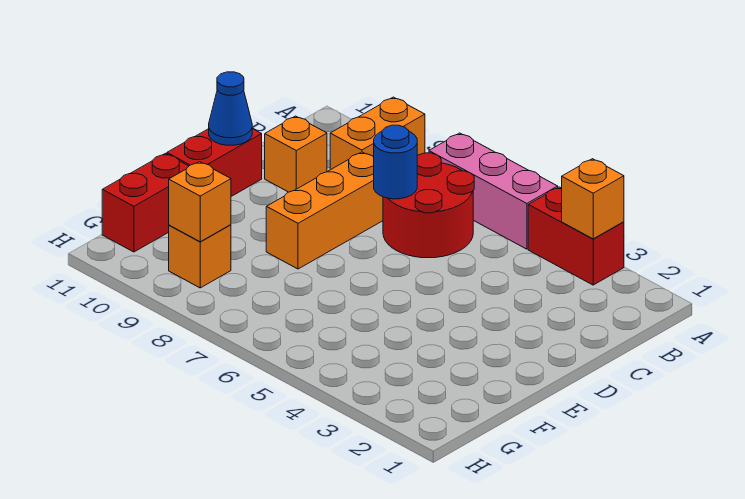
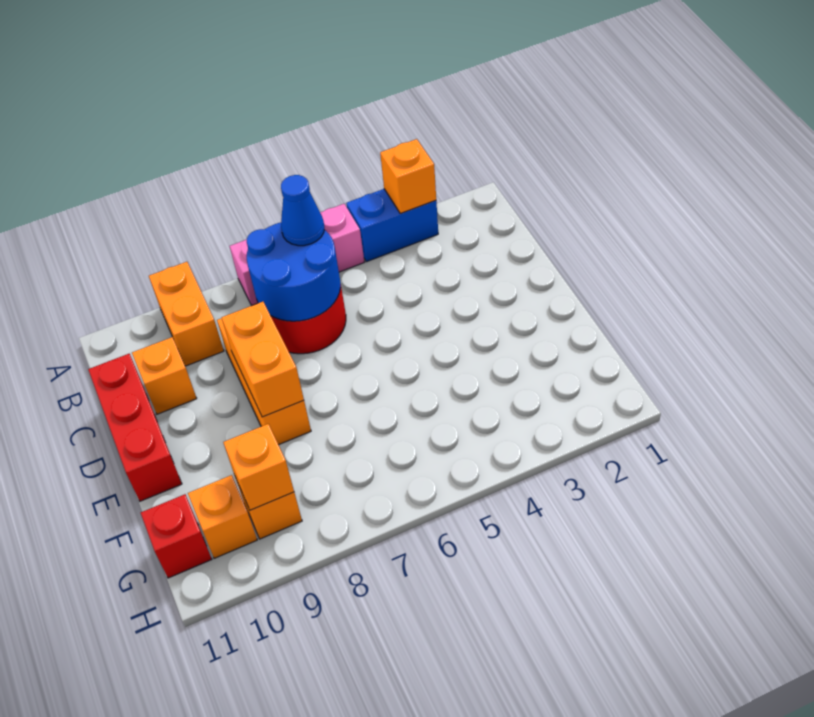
red brick A3:A4 level 1 -> blue brick A3:A4 level 1
blue round brick C7 level 2 -> blue round brick B6:C7 level 2
none -> orange brick D8:E8 level 2
red brick D11:E11 level 1 -> red brick C11:E11 level 1
blue cone D11 level 2 -> blue cone B6 level 3
red brick F11:G11 level 1 -> red brick G11 level 1
none -> orange brick G10 level 1

